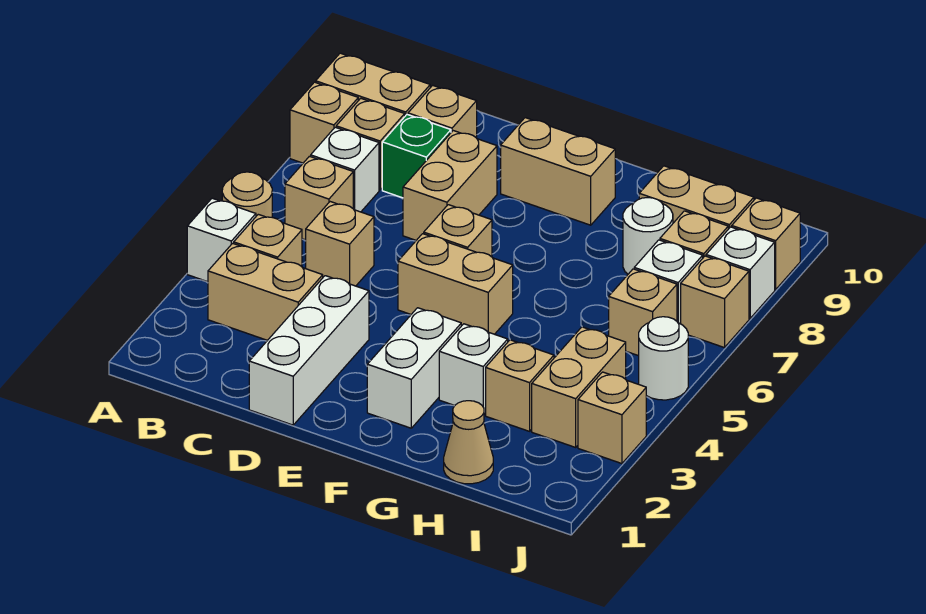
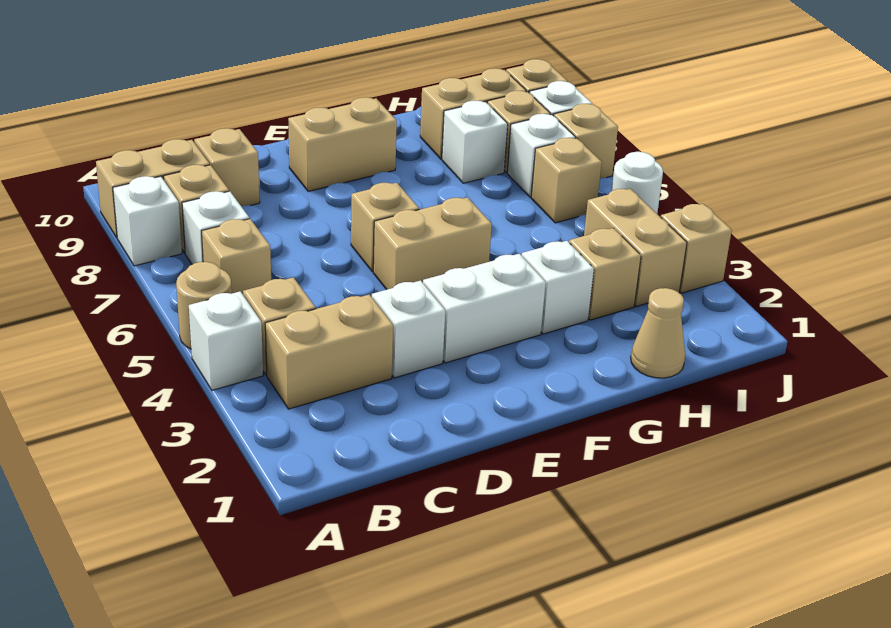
tan brick A8 level 1 -> white brick A8 level 1
tan brick C5 level 1 -> none
green brick C8 level 1 -> none
white brick D1:D3 level 1 -> white brick D3 level 1
tan brick D7:D8 level 1 -> none
white brick F2:F3 level 1 -> white brick E3:F3 level 1
white round brick H8 level 1 -> white brick H8 level 1

